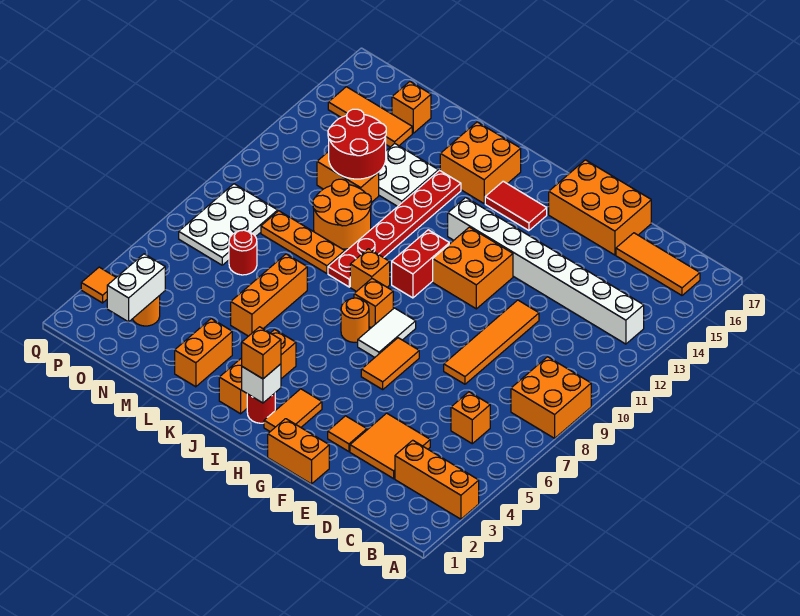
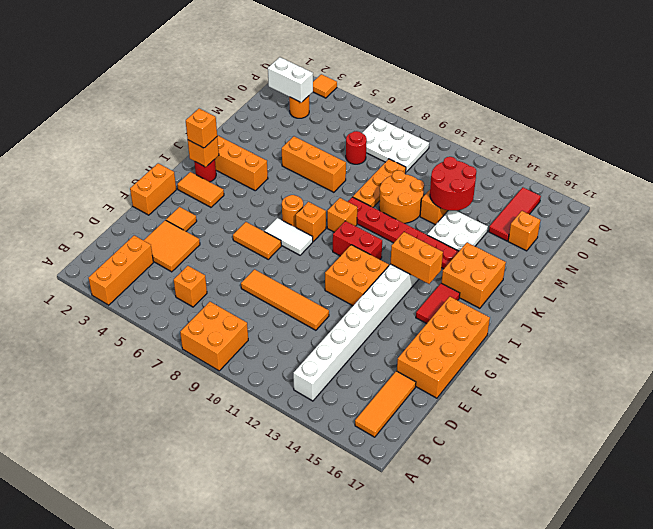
orange brick E16:G17 level 1 -> orange brick E16:H17 level 1
white brick I2 level 2 -> orange brick I2 level 2
orange brick L2:L3 level 1 -> orange brick I13:I14 level 2
orange tile N15:P15 level 1 -> red tile N15:P15 level 1

